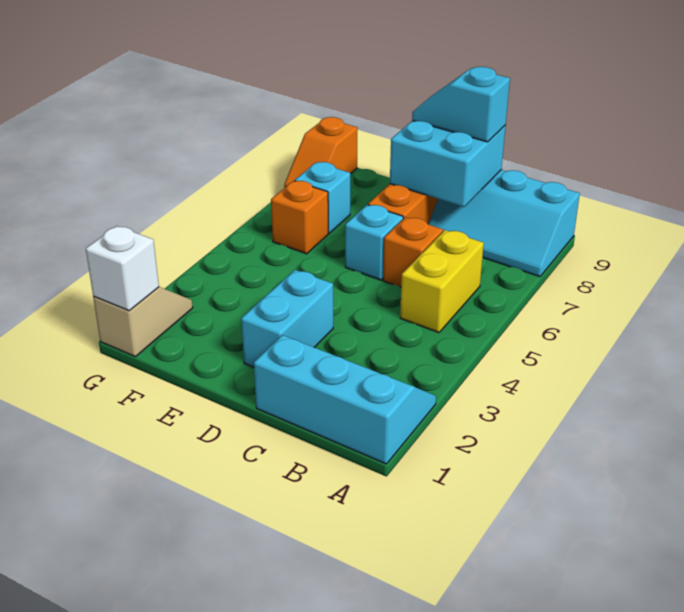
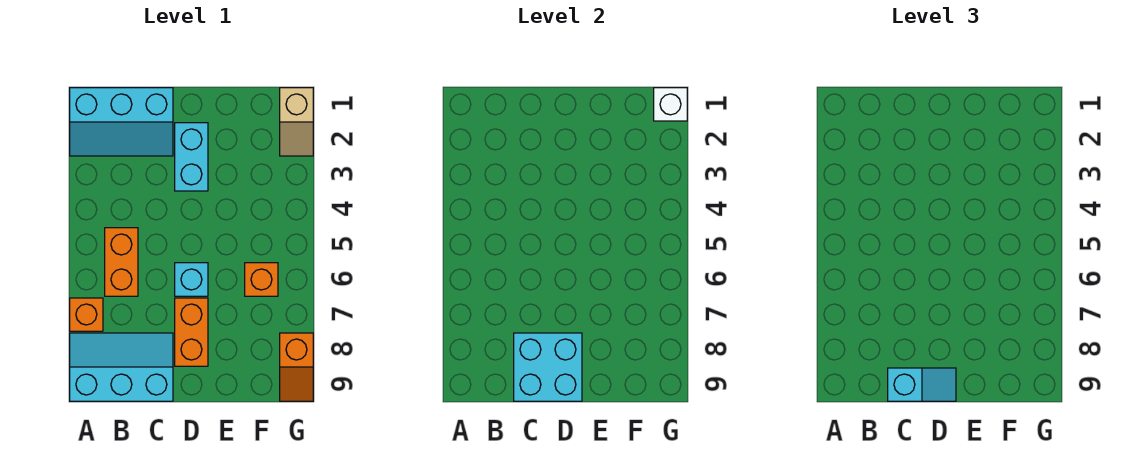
yellow brick B5:B6 level 1 -> orange brick B5:B6 level 1
orange brick C6 level 1 -> orange brick A7 level 1
cyan brick F7 level 1 -> none
orange slope G8:G9 level 1 top 9 -> orange slope G8:G9 level 1 top 8

